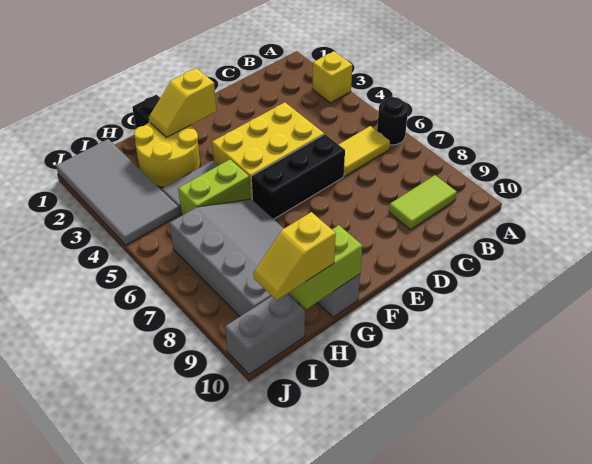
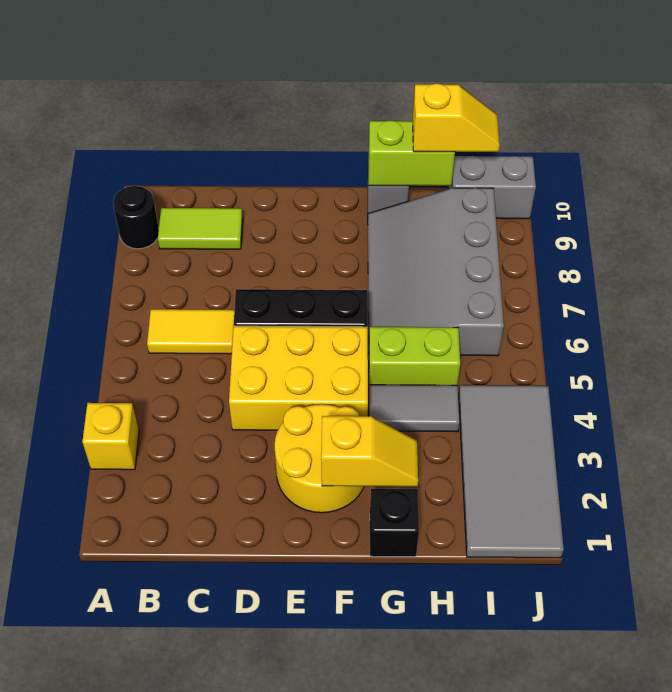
black round brick A6 level 1 -> black round brick A9 level 1
yellow round brick G2:H3 level 1 -> yellow round brick E2:F3 level 1

